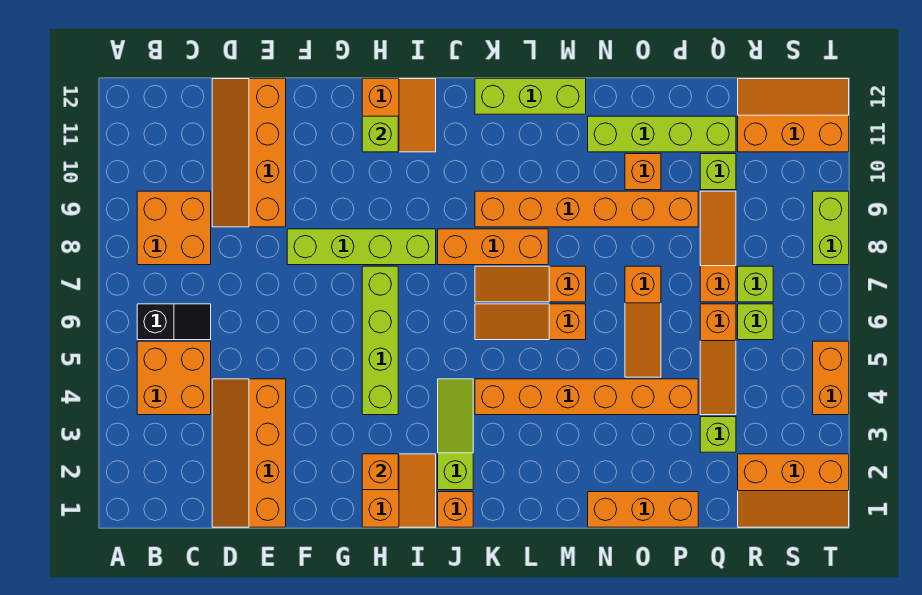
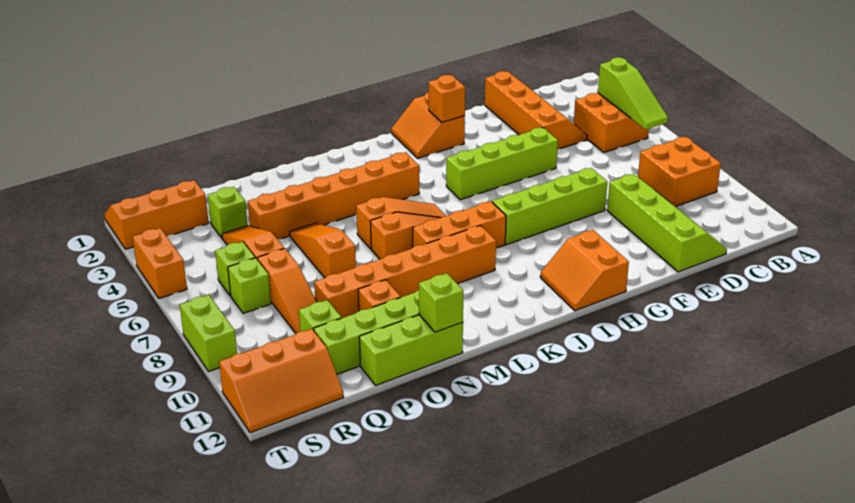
black slope B6:C6 level 1 top B -> none
orange slope D9:E12 level 1 top E -> lime slope D9:E12 level 1 top E
lime brick H4:H7 level 1 -> lime brick F5:I5 level 1
lime brick H11 level 2 -> lime brick N12 level 2
orange brick J1 level 1 -> none
lime slope J2:J4 level 1 top 2 -> lime slope B4:B6 level 2 top 4
lime brick K12:M12 level 1 -> lime brick N12:P12 level 1
orange brick N1:P1 level 1 -> none

